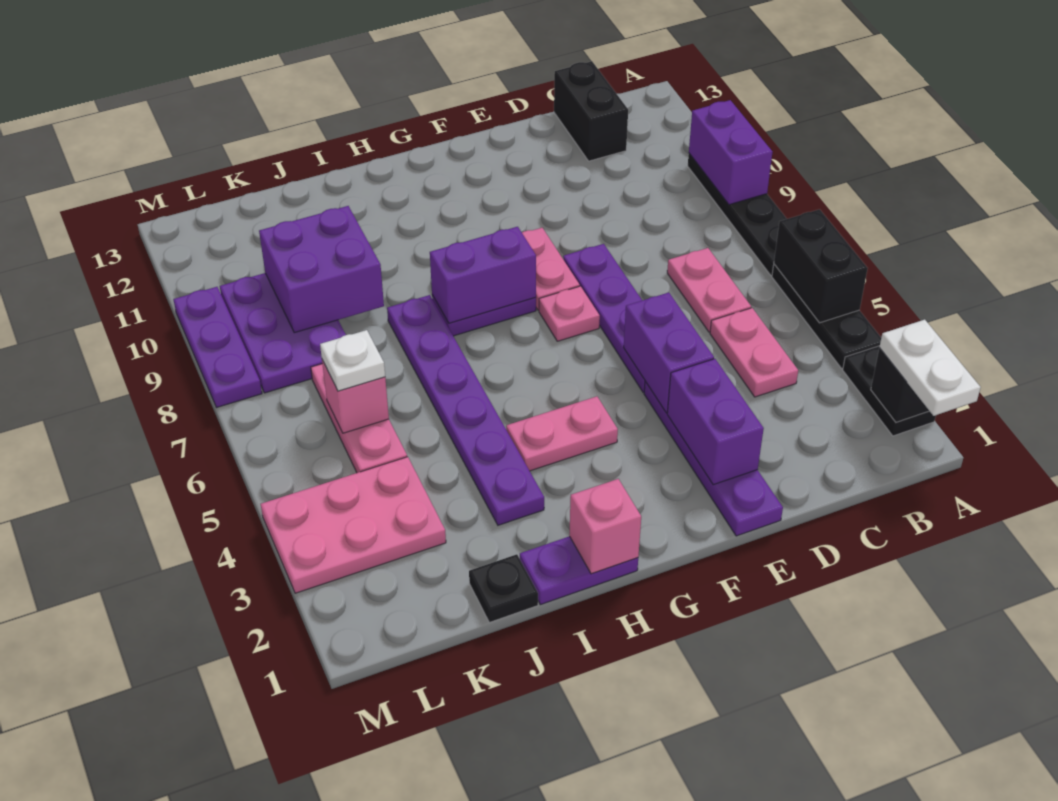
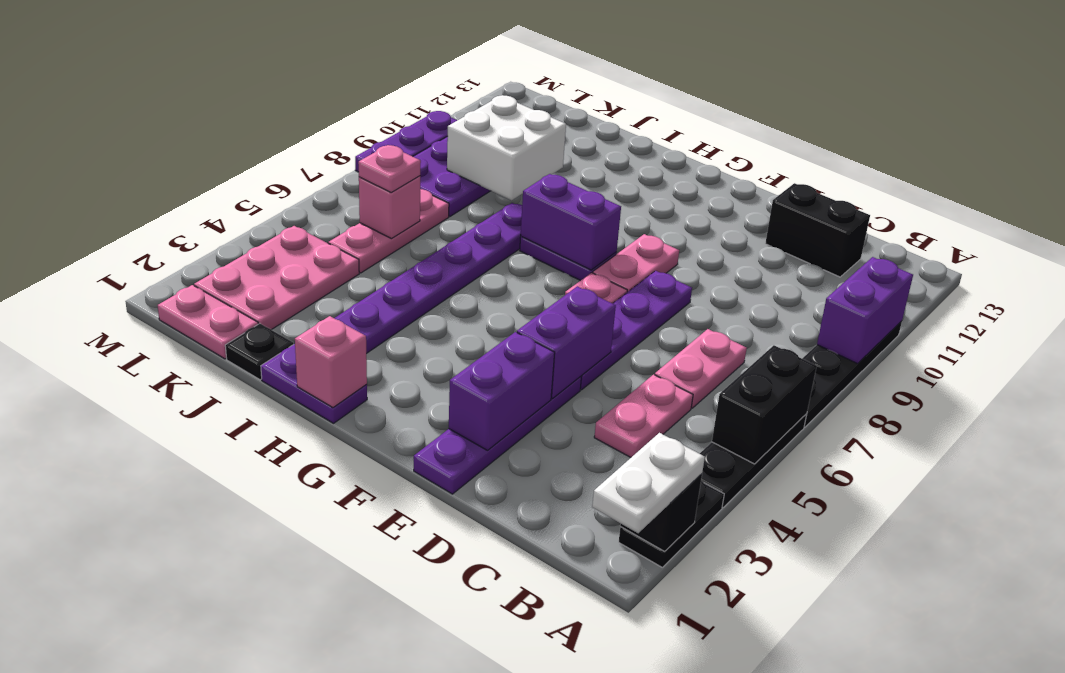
black brick C12:C13 level 1 -> black brick C12:D12 level 1
pink plate G4:H4 level 1 -> pink plate K1:L1 level 1
purple brick J9:K10 level 2 -> white brick J9:K10 level 2
pink plate K3:M4 level 1 -> pink plate K2:L4 level 1
white plate K6 level 3 -> pink plate K6 level 3

